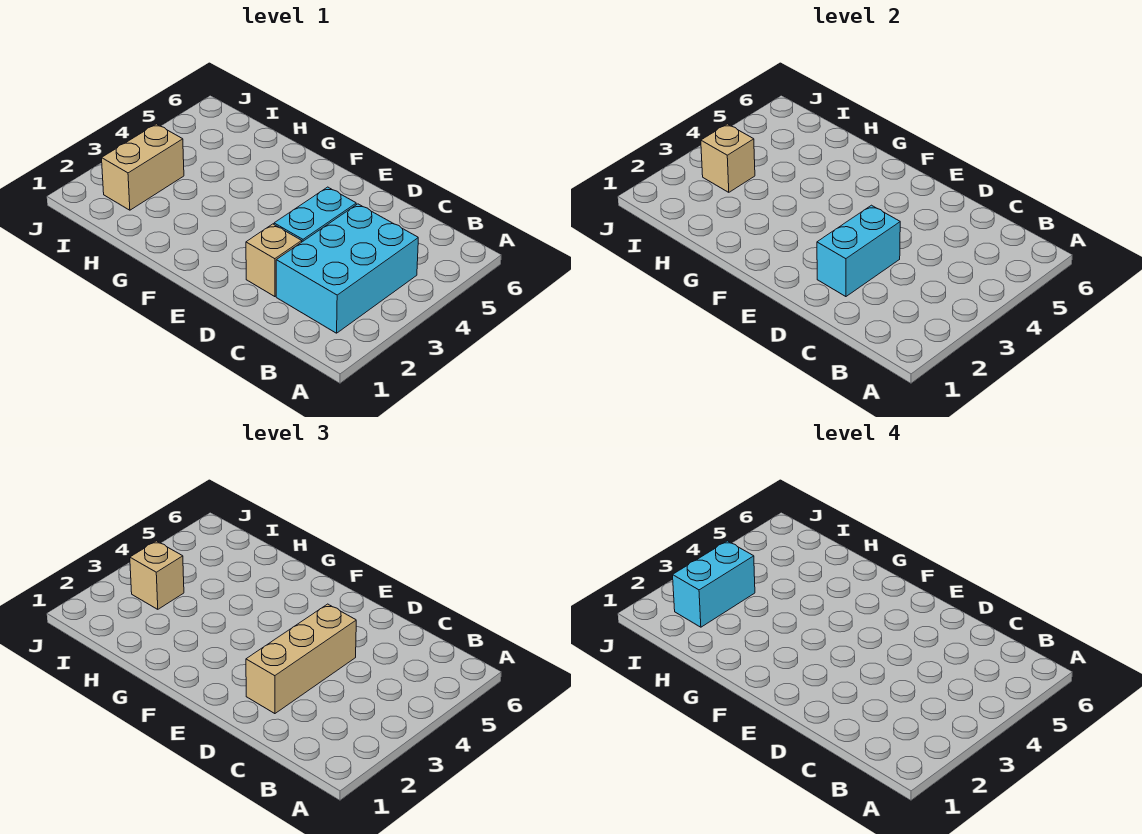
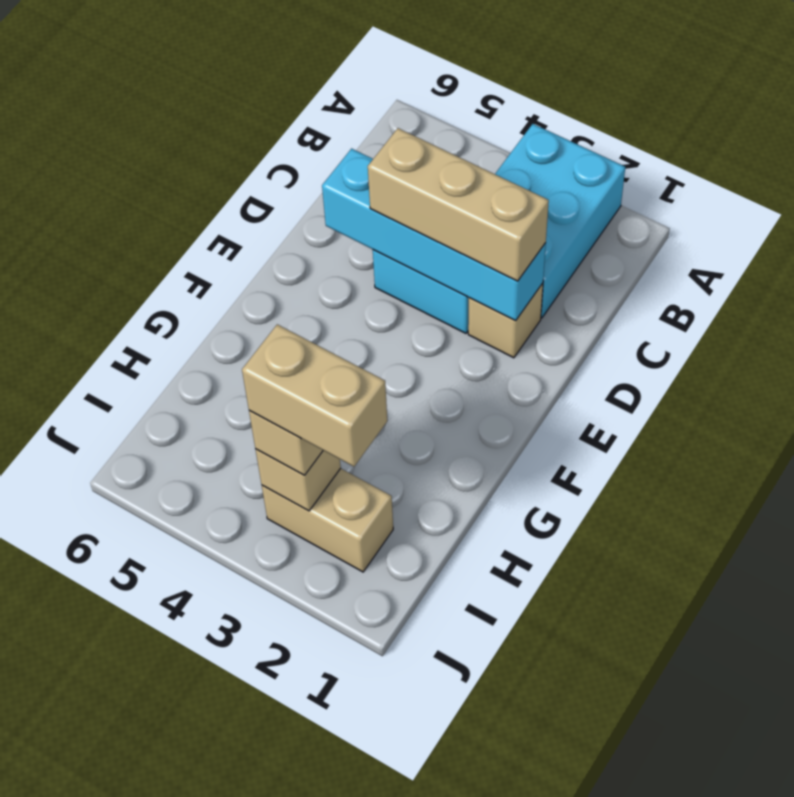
cyan brick B2:C4 level 1 -> cyan brick A2:C3 level 1
cyan brick D2:D3 level 2 -> cyan brick D2:D5 level 2
cyan brick I2:I3 level 4 -> tan brick I2:I3 level 4

